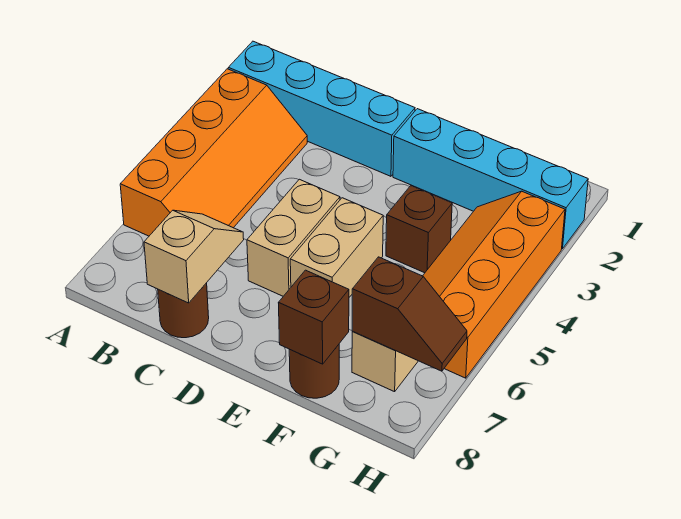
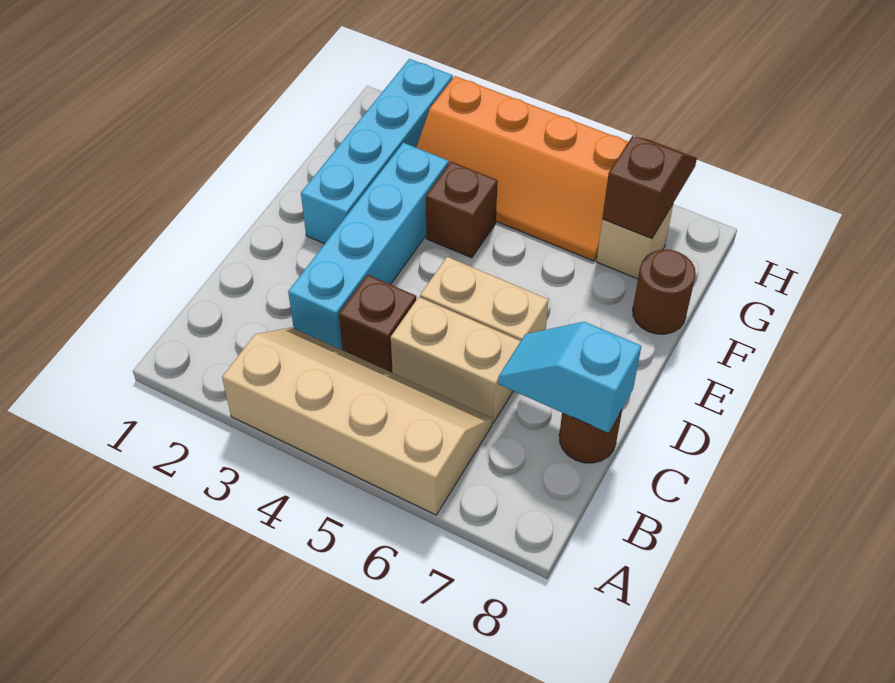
cyan brick A2:D2 level 1 -> cyan brick C3:F3 level 1
orange slope A3:B6 level 1 top A -> tan slope A3:B6 level 1 top A
tan slope C7:C8 level 2 top 8 -> cyan slope C7:C8 level 2 top 8
tan brick E5:E6 level 1 -> tan brick C5:C6 level 1
brown brick F8 level 2 -> brown brick C4 level 1

